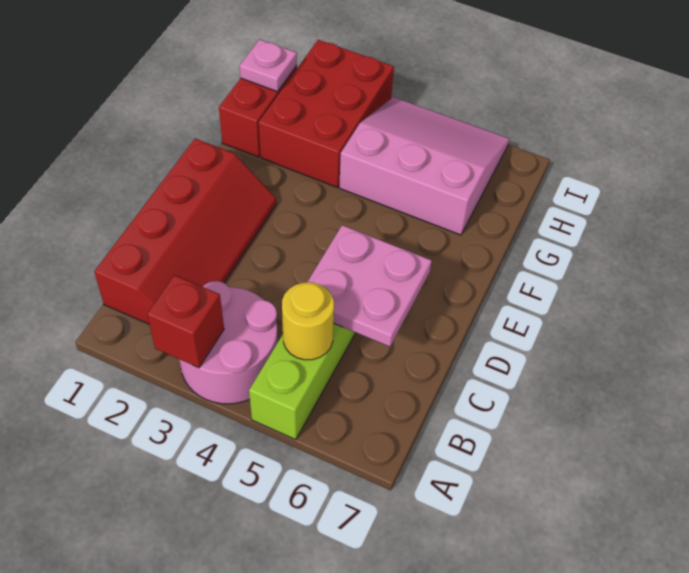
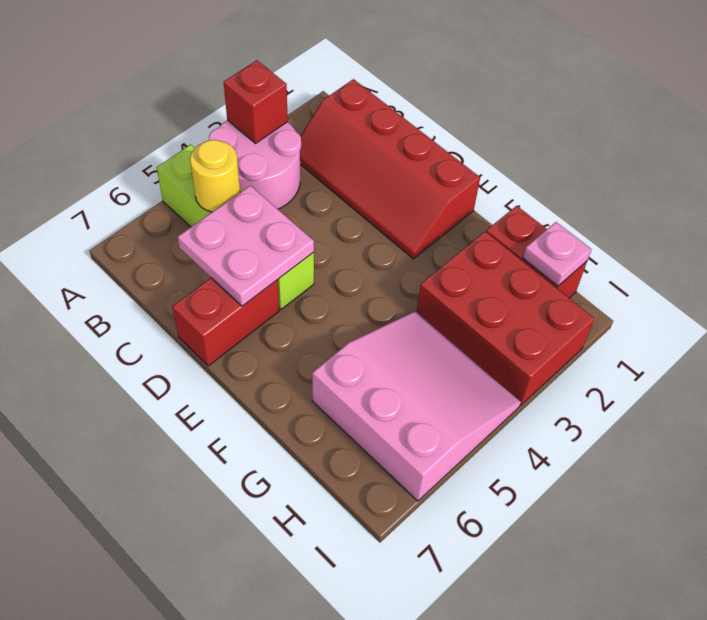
none -> red brick D6:D7 level 1
pink slope G4:I6 level 1 top G -> pink slope G4:I6 level 1 top 6

